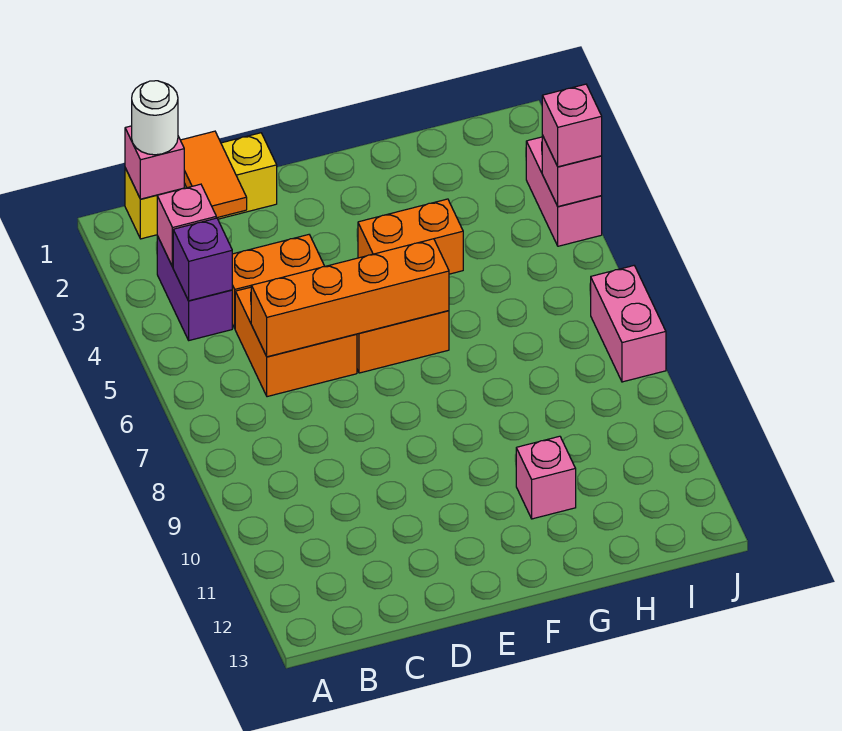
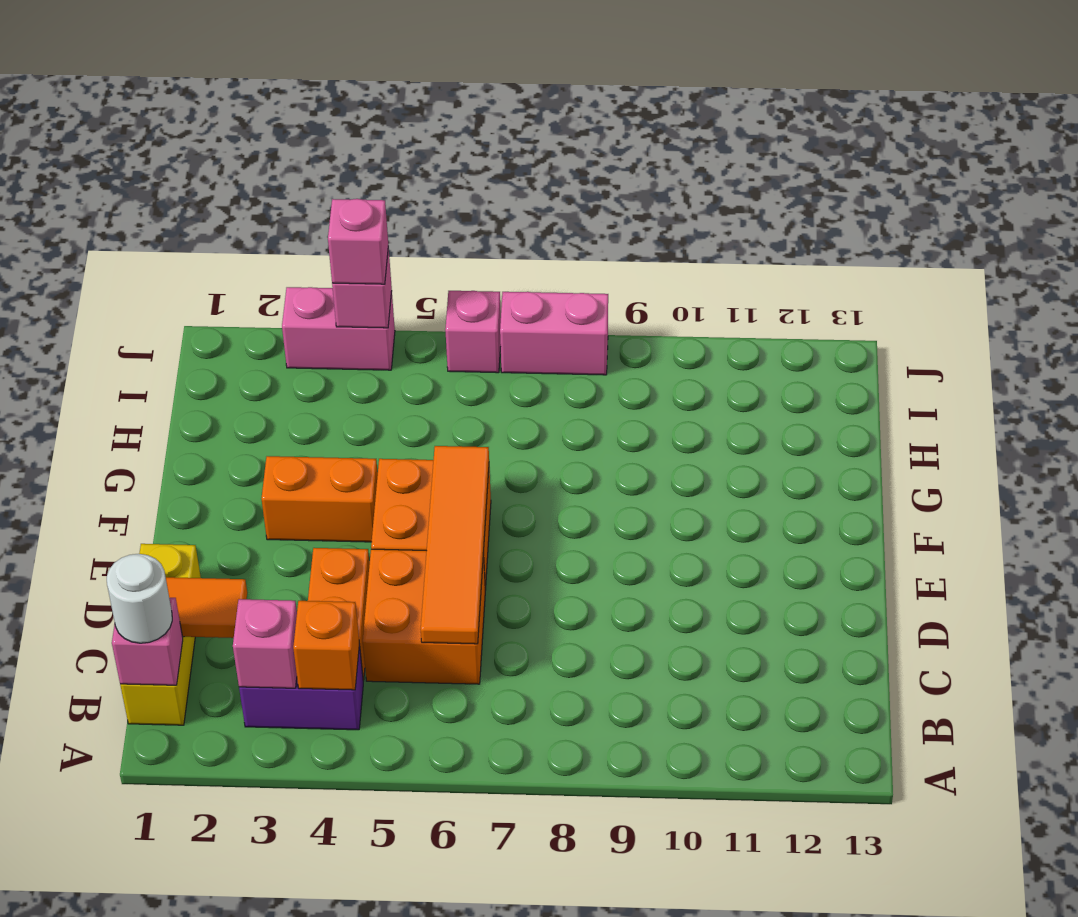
purple brick B4 level 2 -> orange brick B4 level 2
orange brick C6:F6 level 2 -> orange tile C6:F6 level 2
orange brick F4:G4 level 1 -> orange brick F3:F4 level 1
pink brick G11 level 1 -> pink brick J6 level 1

